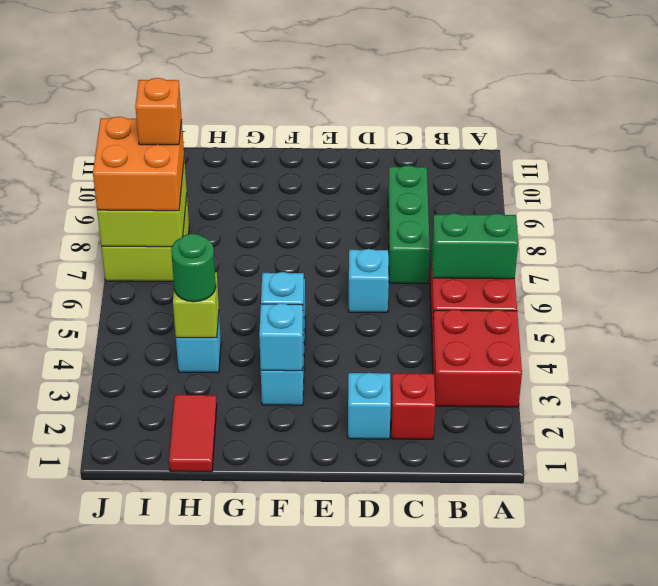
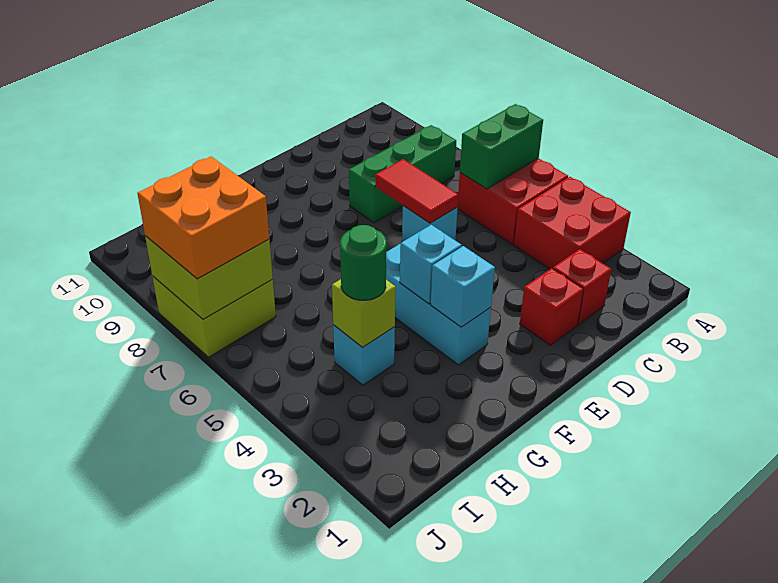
green brick C7:C9 level 1 -> green brick B8:D8 level 1
cyan brick D2 level 1 -> red brick D2 level 1
red tile H1:H2 level 1 -> red tile D6:D7 level 2
orange brick I8 level 4 -> none

